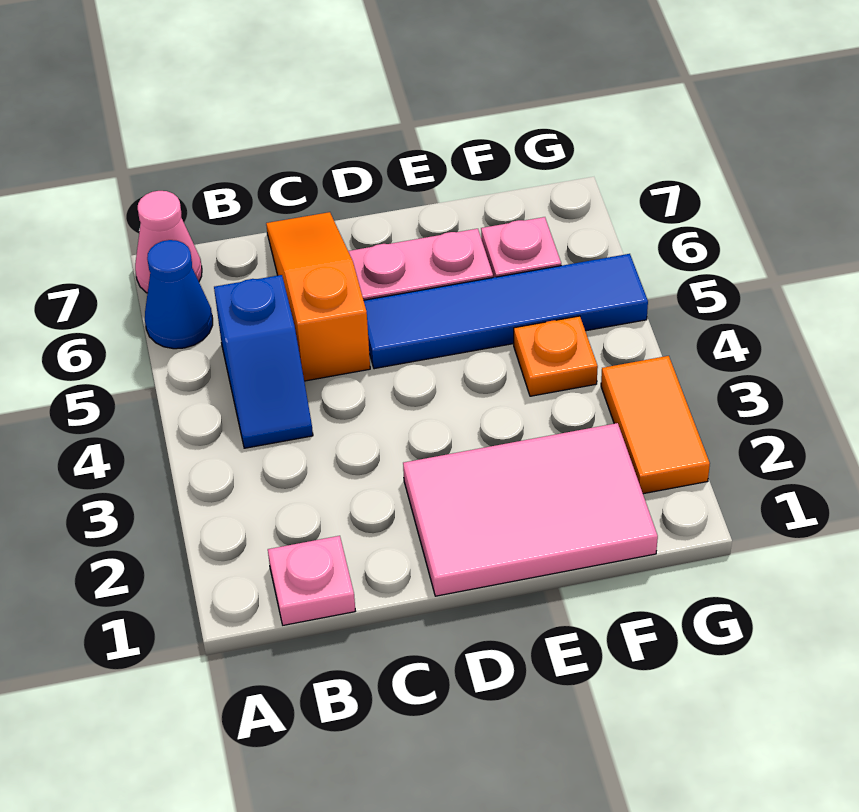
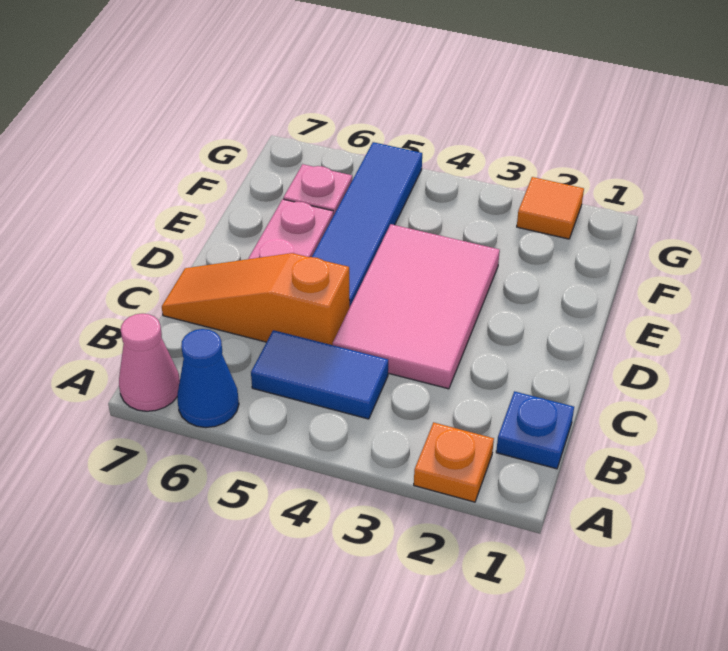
pink plate B1 level 1 -> blue plate B1 level 1
blue slope B4:B5 level 1 top 5 -> blue tile B4:B5 level 1
pink tile D1:F2 level 1 -> pink tile C3:E4 level 1
orange plate F4 level 1 -> orange plate A2 level 1
orange tile G2:G3 level 1 -> orange tile G2 level 1

